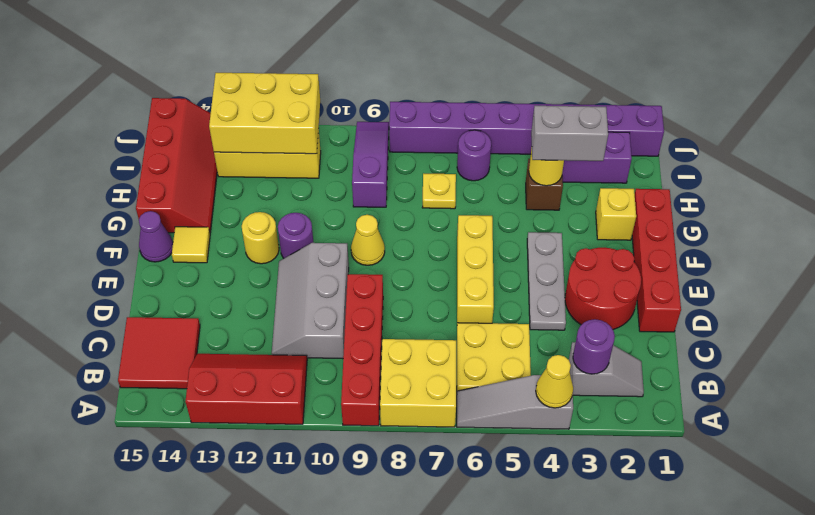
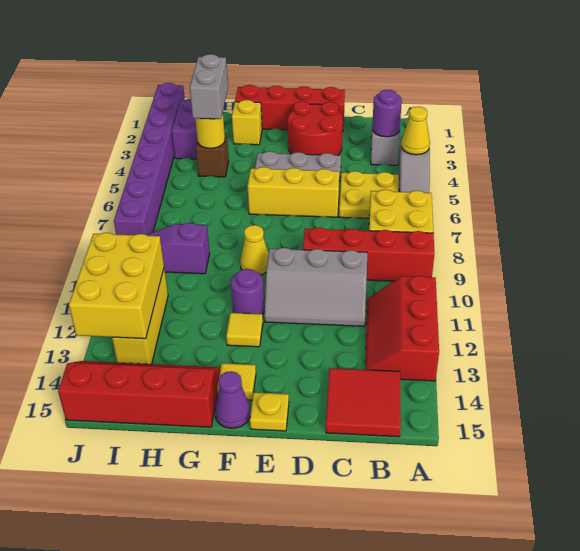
yellow round brick F12 level 1 -> yellow tile F12 level 1
yellow plate H7 level 1 -> yellow plate E15 level 1
purple round brick I6 level 1 -> none

